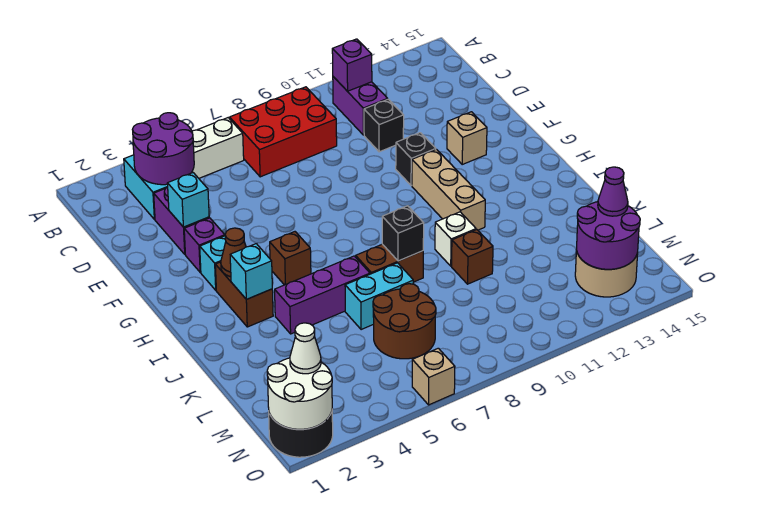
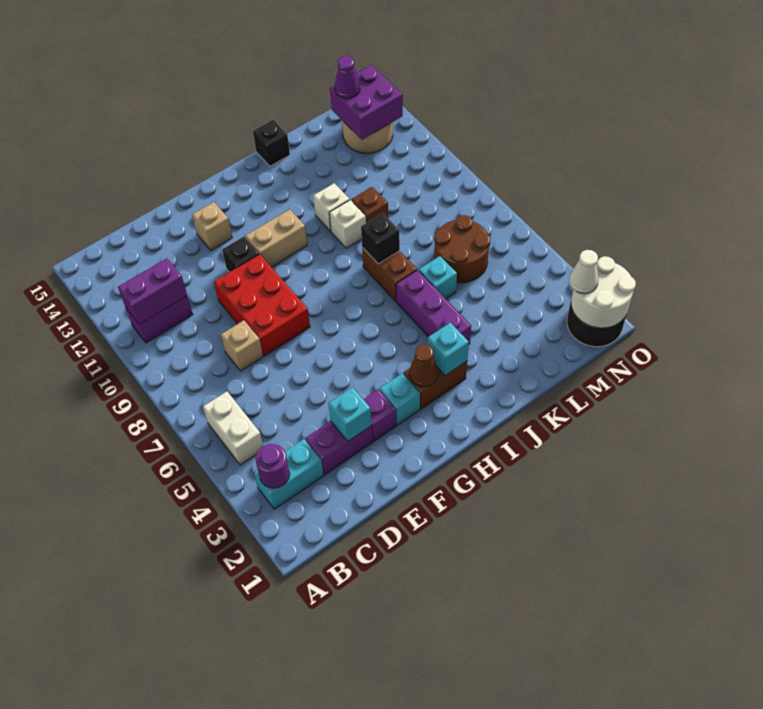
purple round brick B3:C4 level 2 -> purple round brick B3 level 2
red brick B7:C9 level 1 -> red brick E8:F10 level 1
purple brick B11 level 2 -> purple brick B11:C11 level 2
black brick D11 level 1 -> black brick J15 level 1
tan brick G11:I11 level 1 -> tan brick G11:H11 level 1
brown brick H5 level 1 -> none
none -> white brick J11 level 1
cyan brick K6:K7 level 1 -> cyan brick K6 level 1
purple round brick M13:N14 level 2 -> purple brick M13:N14 level 2
tan brick O6 level 1 -> tan brick D8 level 1

